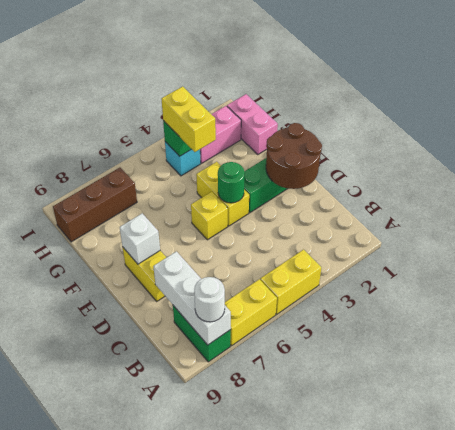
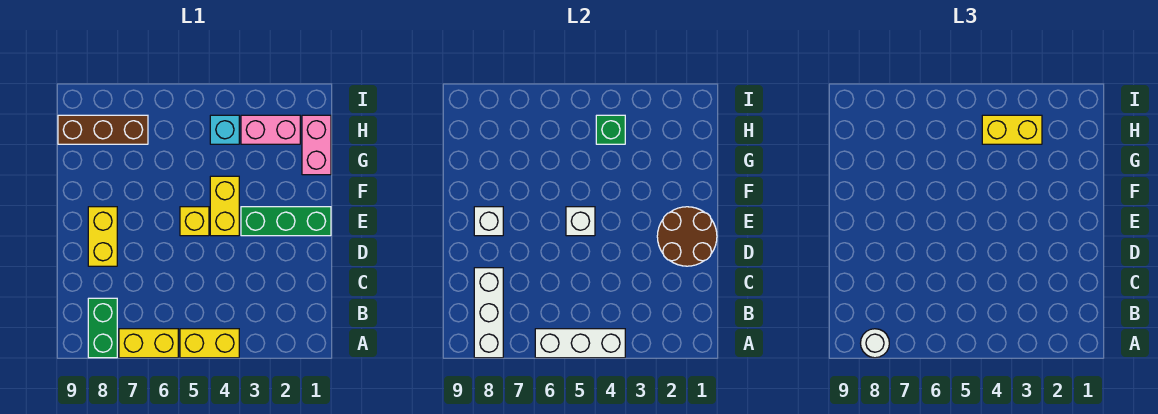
none -> white brick A4:A6 level 2
green round brick E4 level 2 -> none
none -> white brick E5 level 2
yellow brick G4:H4 level 3 -> yellow brick H3:H4 level 3

